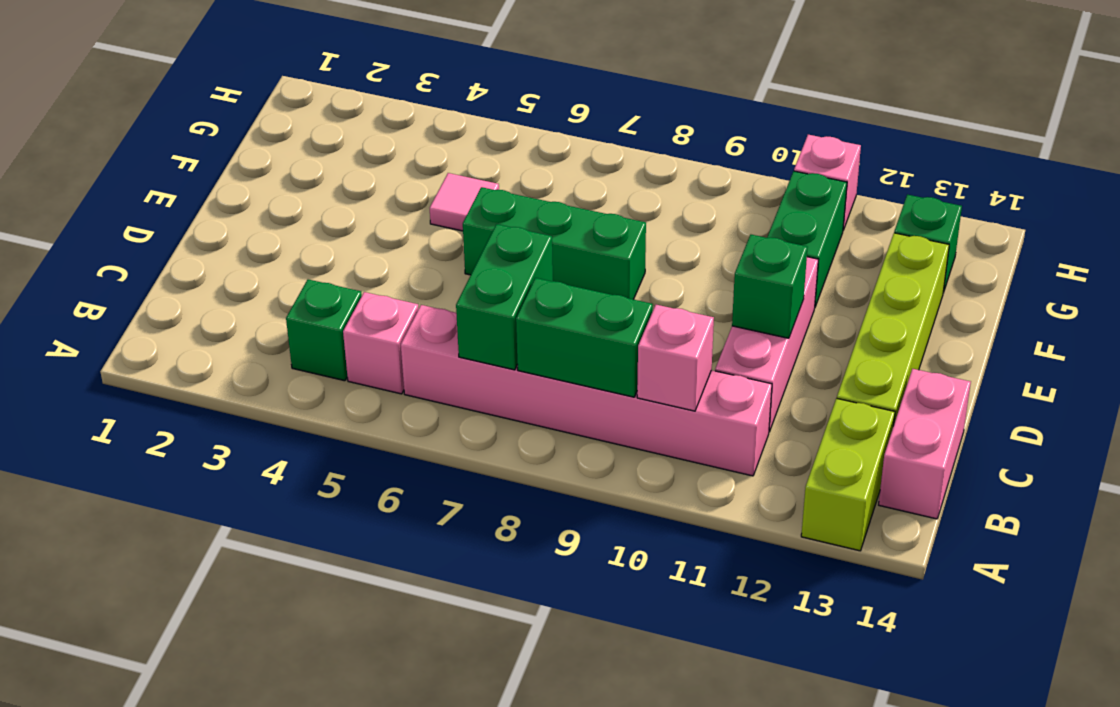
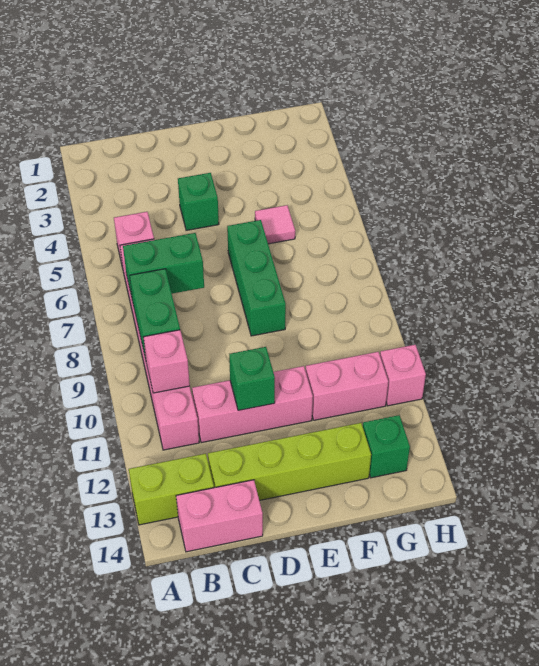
green brick B4 level 1 -> green brick D4 level 1
green brick F11:G11 level 1 -> pink brick F11:G11 level 1

